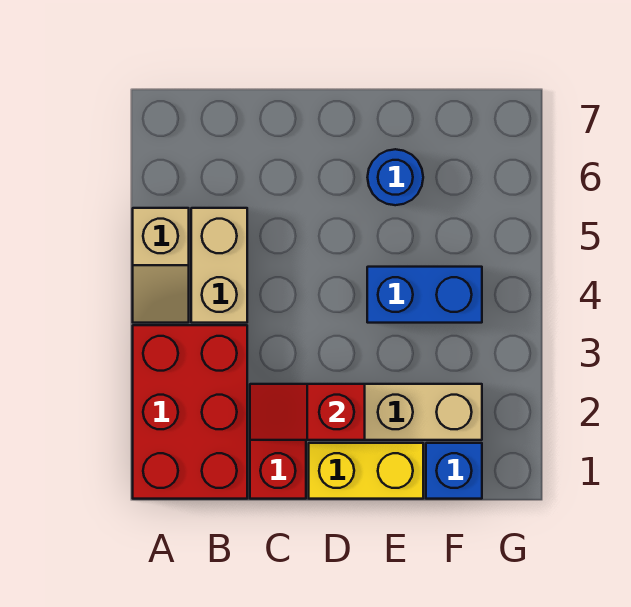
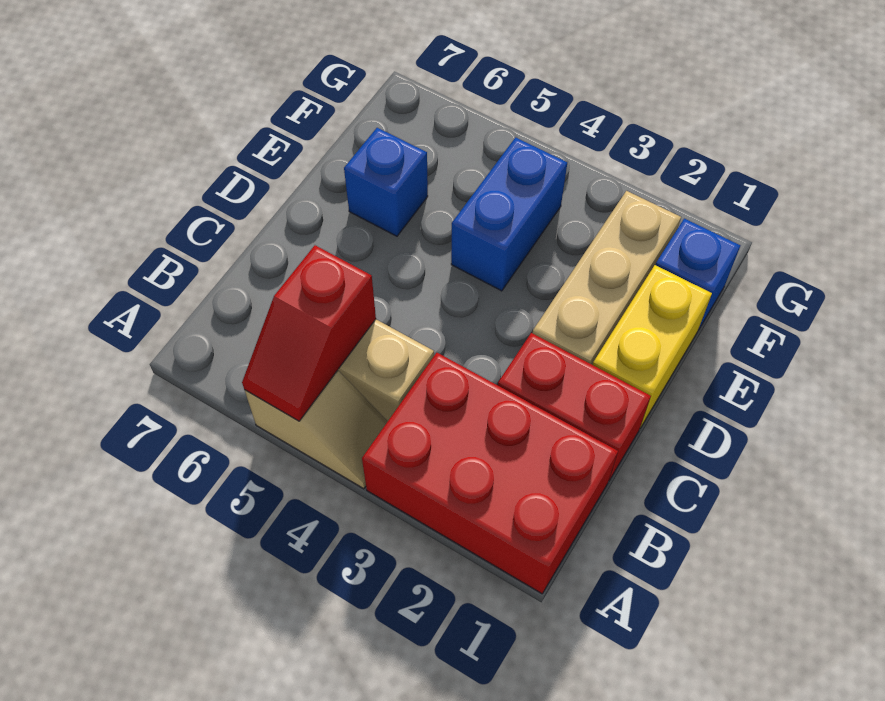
red slope C2:D2 level 2 top D -> red slope A5:B5 level 2 top B
blue round brick E6 level 1 -> blue brick E6 level 1

